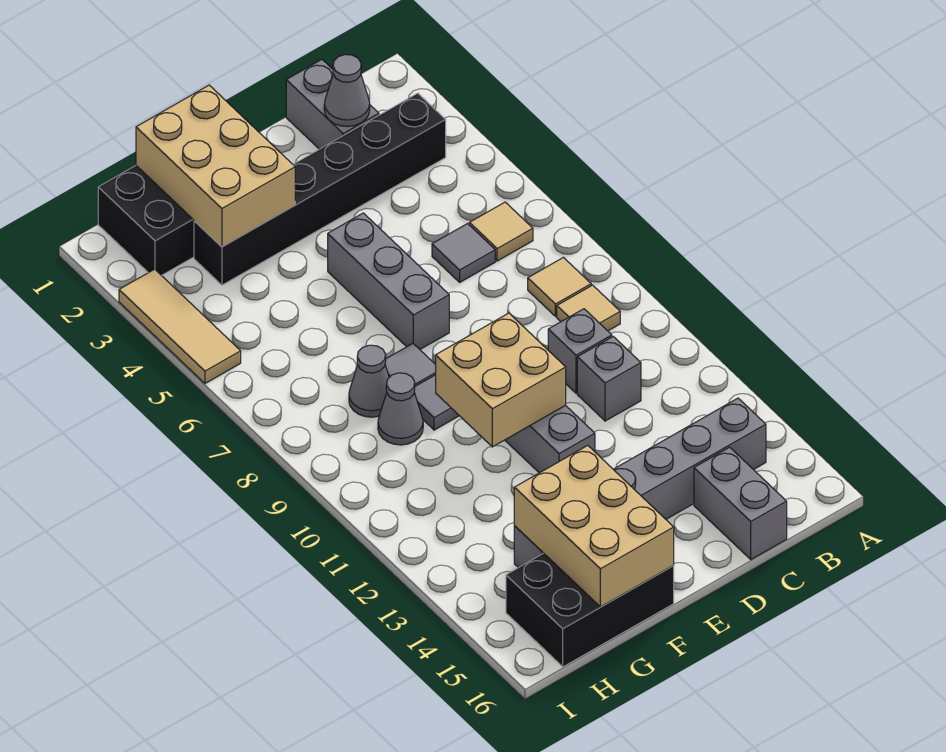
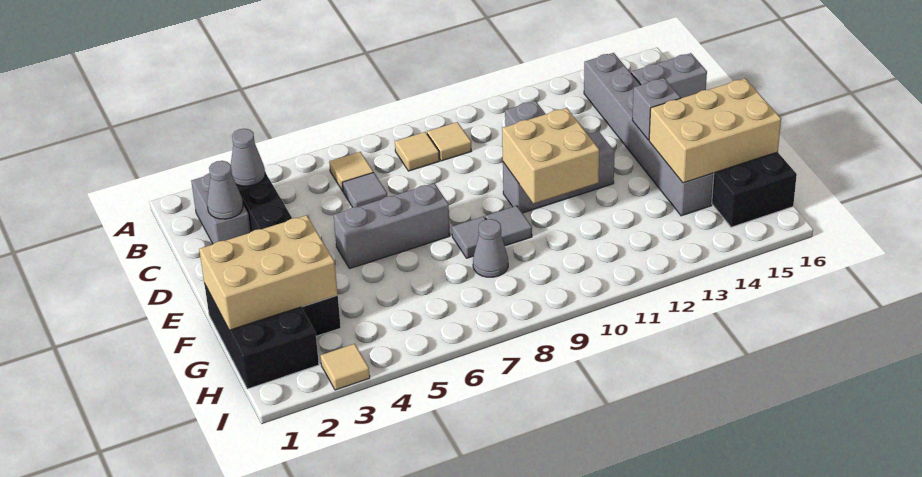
grey brick C1:C2 level 1 -> grey brick B2:C2 level 1
grey brick C10 level 1 -> grey brick E14 level 2
grey cone G9 level 1 -> grey cone B3 level 2
tan tile I3:I5 level 1 -> tan tile I3 level 1

